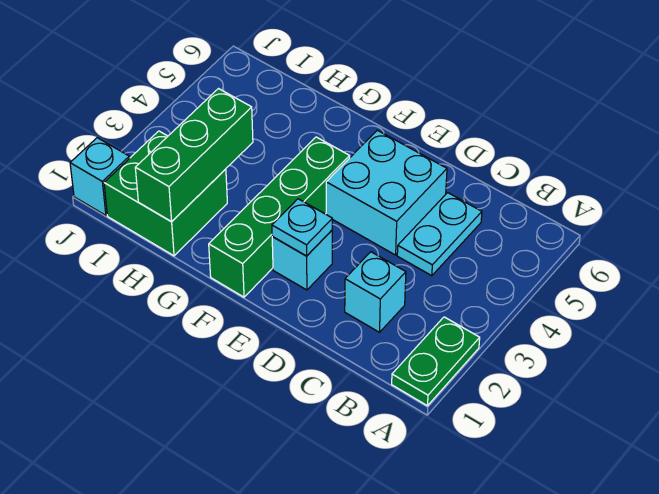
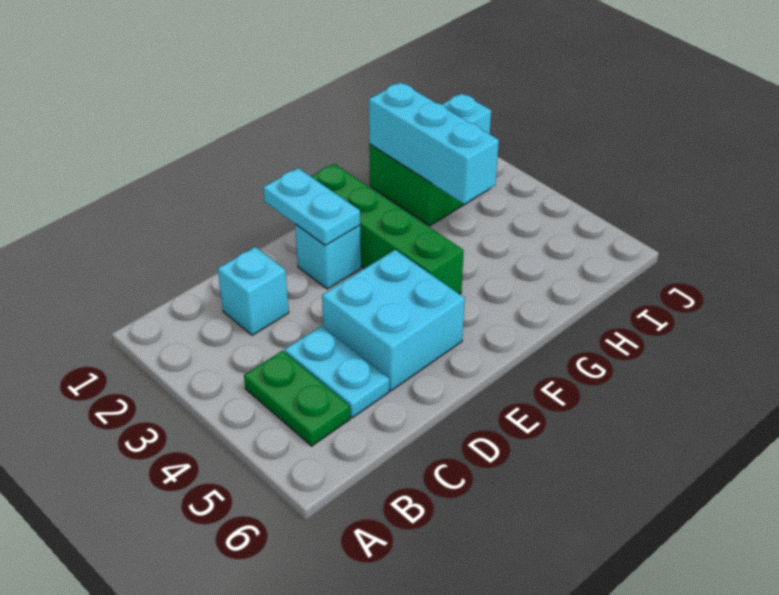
green plate A1:A2 level 1 -> green plate B4:B5 level 1
cyan plate E2 level 2 -> cyan plate E1:E2 level 2
green brick H1:H3 level 2 -> cyan brick H1:H3 level 2

